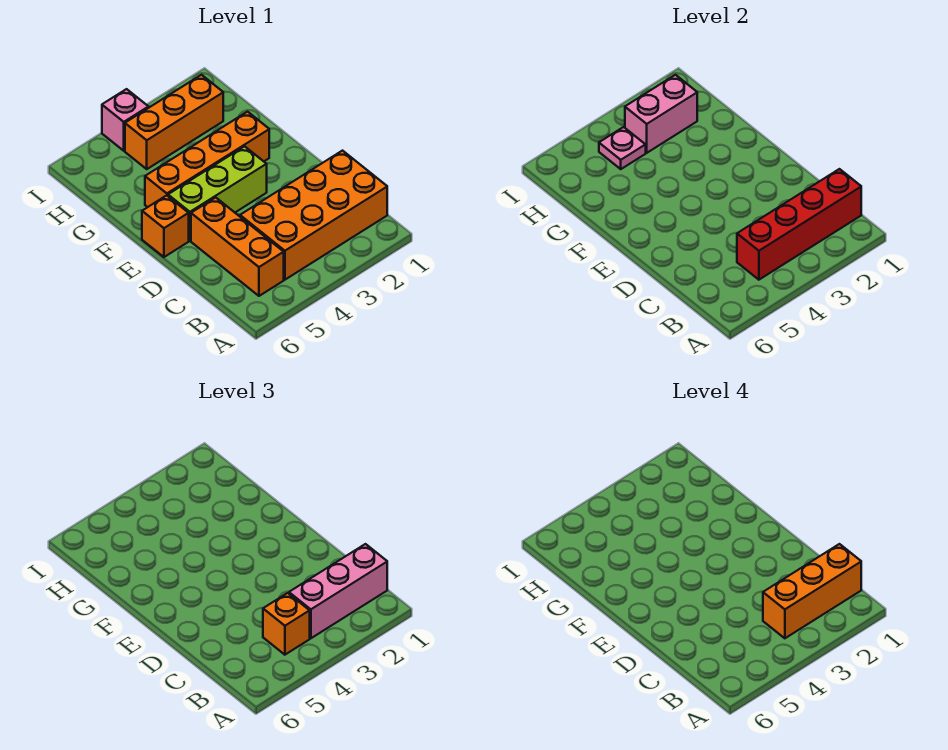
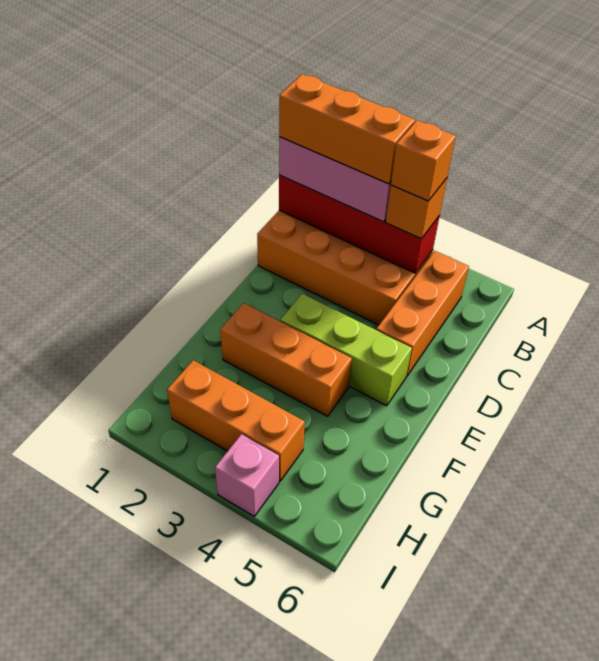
orange brick E6 level 1 -> orange brick B4 level 4
orange brick F2:F5 level 1 -> orange brick F2:F4 level 1
pink brick H2:H3 level 2 -> none
pink plate H4 level 2 -> none

